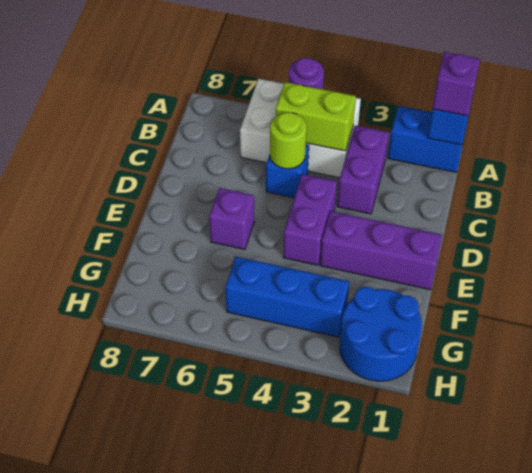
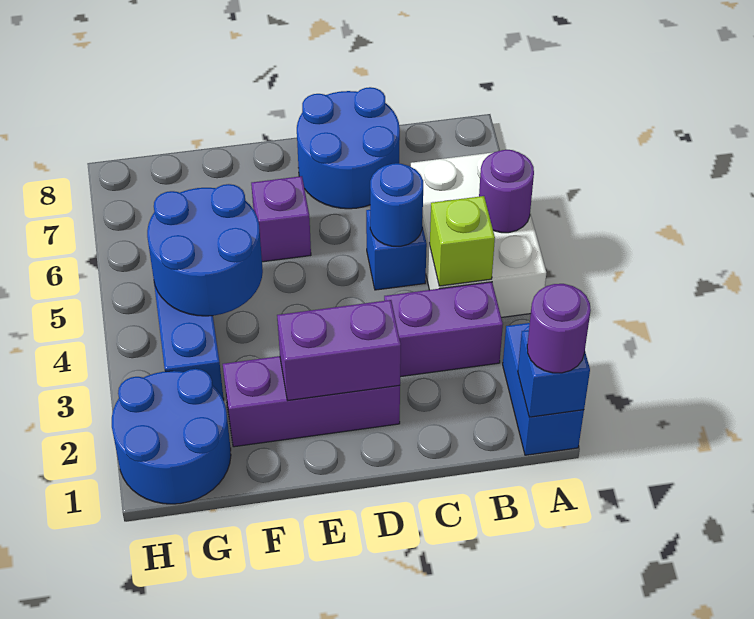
purple brick A1 level 3 -> purple round brick A1 level 3
lime brick B4:B5 level 2 -> lime brick B4 level 2
lime round brick C5 level 2 -> blue round brick C5 level 2
none -> blue round brick C7:D8 level 1
purple brick D4:E4 level 1 -> purple brick D2:E2 level 2
purple brick E1:E3 level 1 -> purple brick D2:F2 level 1
none -> blue round brick F4:G5 level 2

